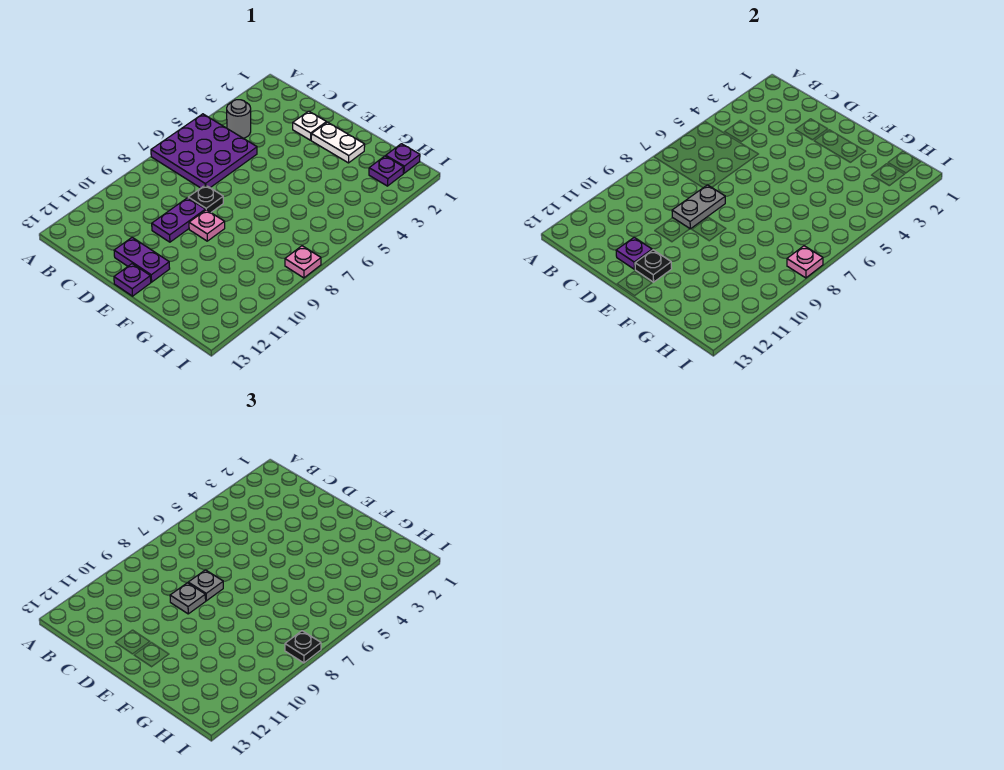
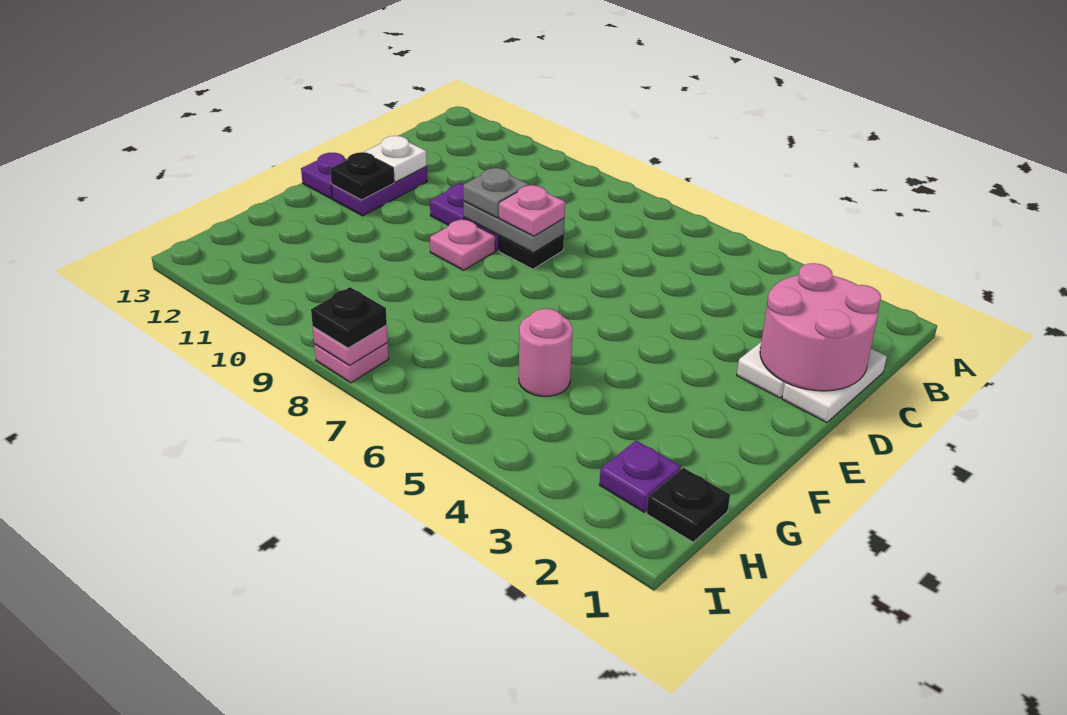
purple plate A5:C7 level 1 -> none
grey round brick B4 level 1 -> none
none -> pink round brick C1:D2 level 2
grey plate D8 level 3 -> pink plate D8 level 3
purple plate D12 level 2 -> white plate D12 level 2
white plate E2:F2 level 1 -> white plate C1:D1 level 1
none -> pink round brick G5 level 1
purple plate H1 level 1 -> black plate H1 level 1

